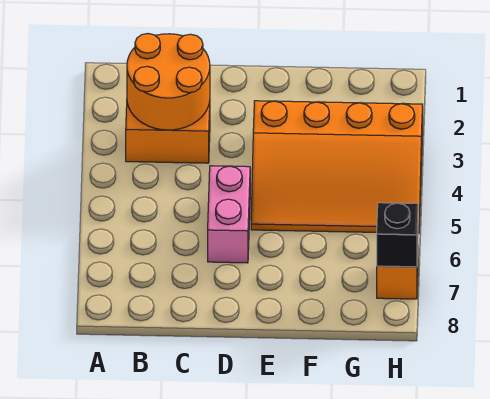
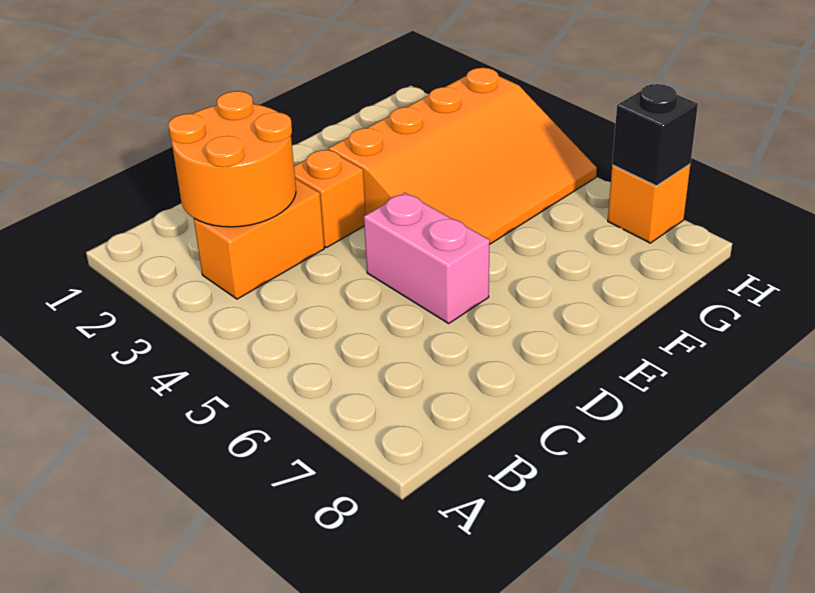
none -> orange brick D3 level 1

